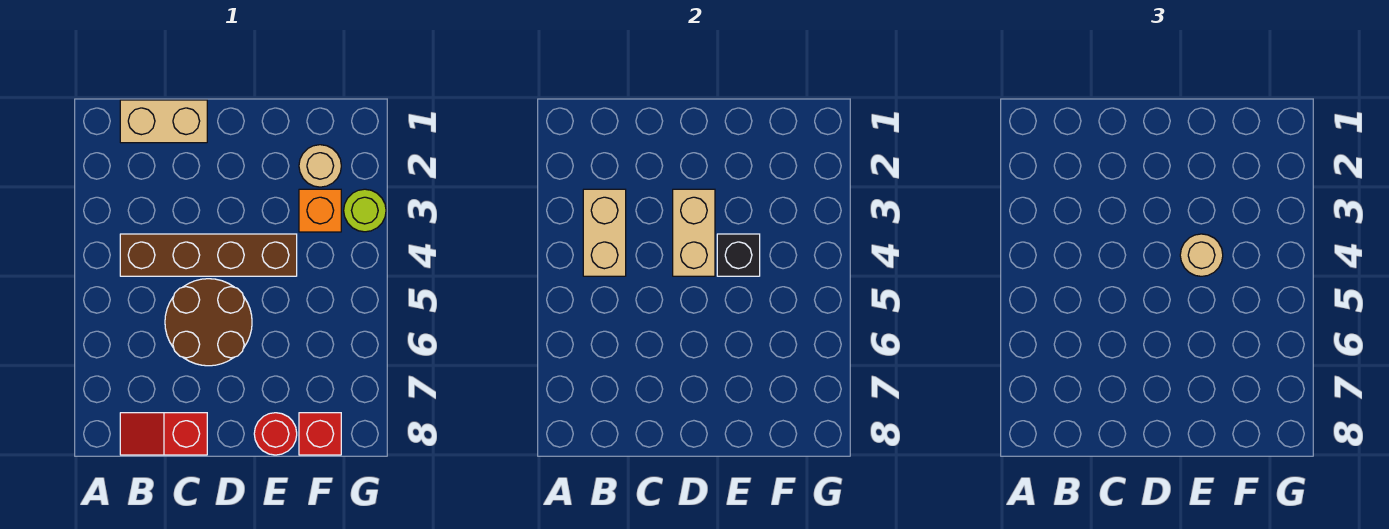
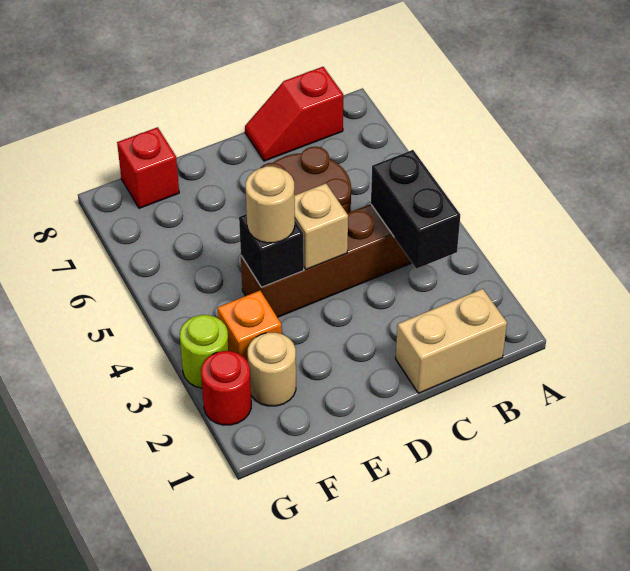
tan brick B3:B4 level 2 -> black brick B3:B4 level 2
red slope B8:C8 level 1 top C -> red slope B8:C8 level 1 top B
tan brick D3:D4 level 2 -> tan brick D4 level 2
red round brick E8 level 1 -> red round brick G2 level 1

